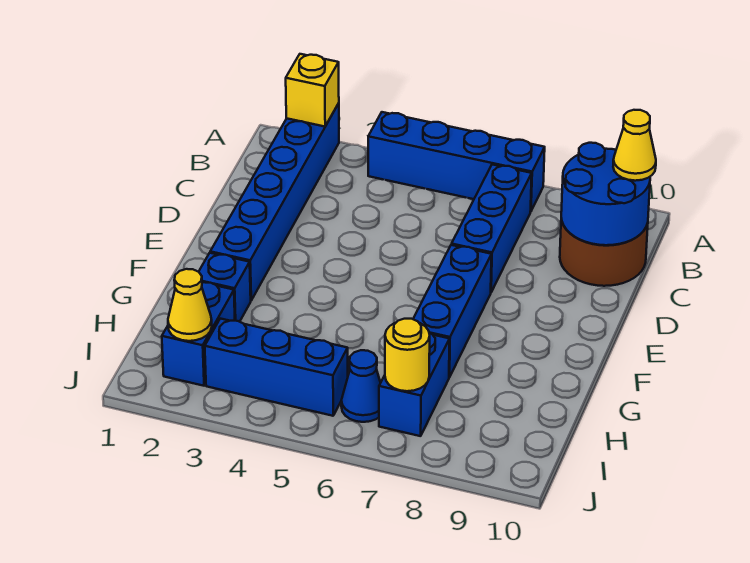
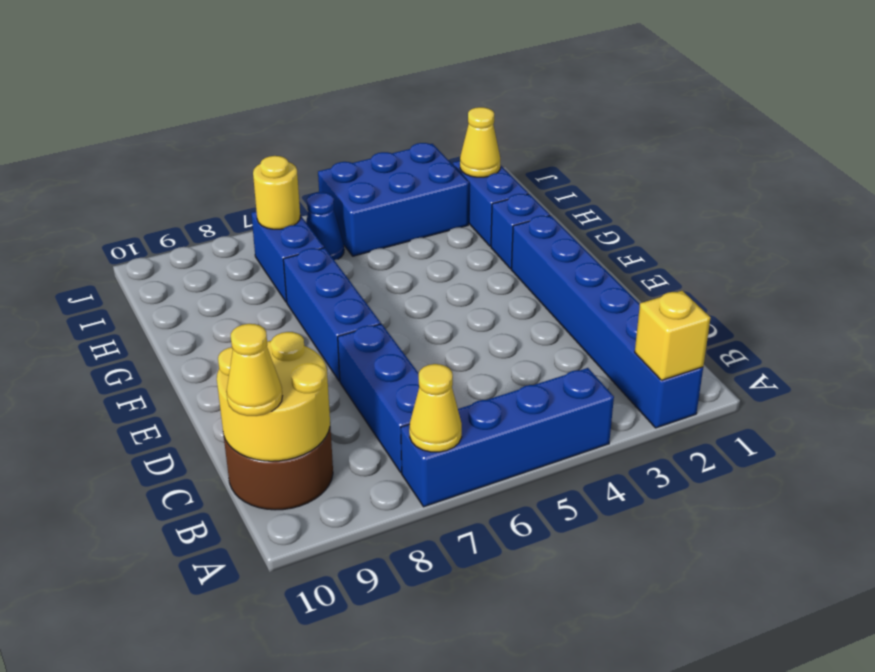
none -> yellow cone A7 level 2
blue round brick B9:C10 level 2 -> yellow round brick B9:C10 level 2
blue brick I3:I5 level 1 -> blue brick I3:J5 level 1

